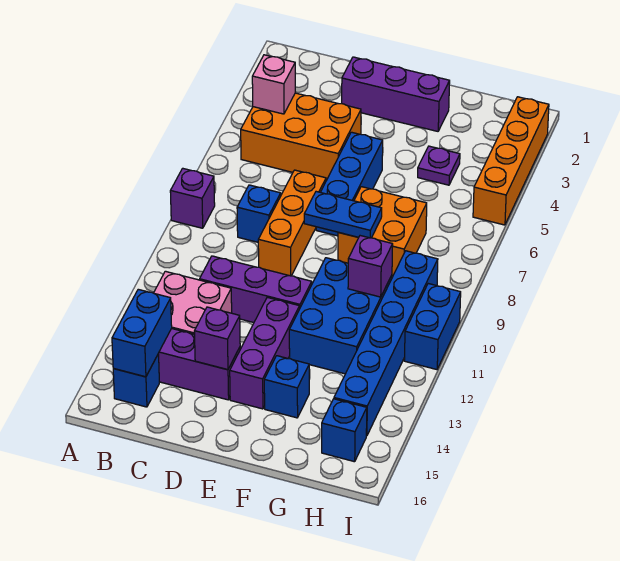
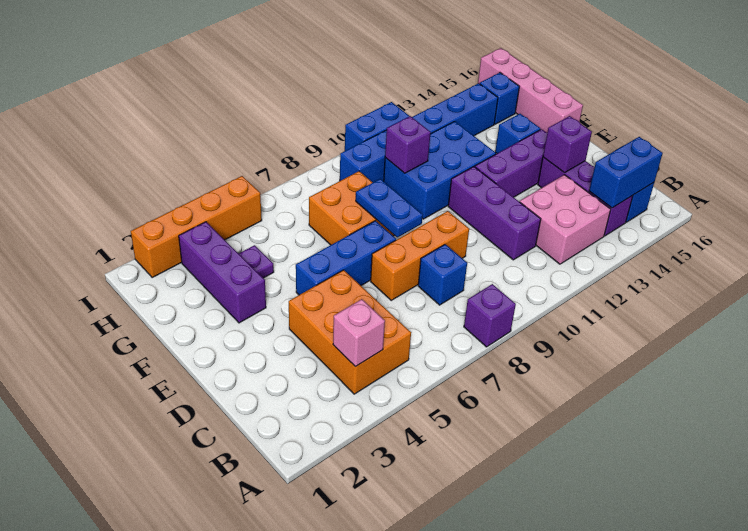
purple brick D2:F2 level 1 -> purple brick F3:H3 level 1
none -> pink brick F16:I16 level 1

